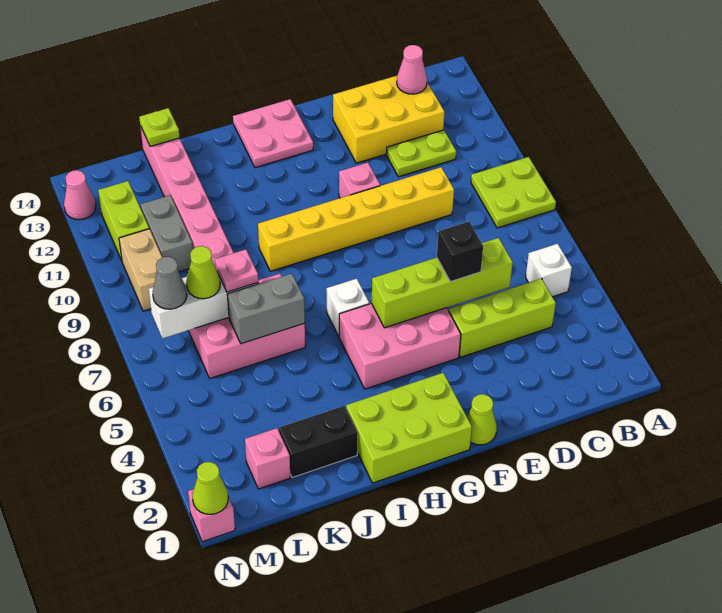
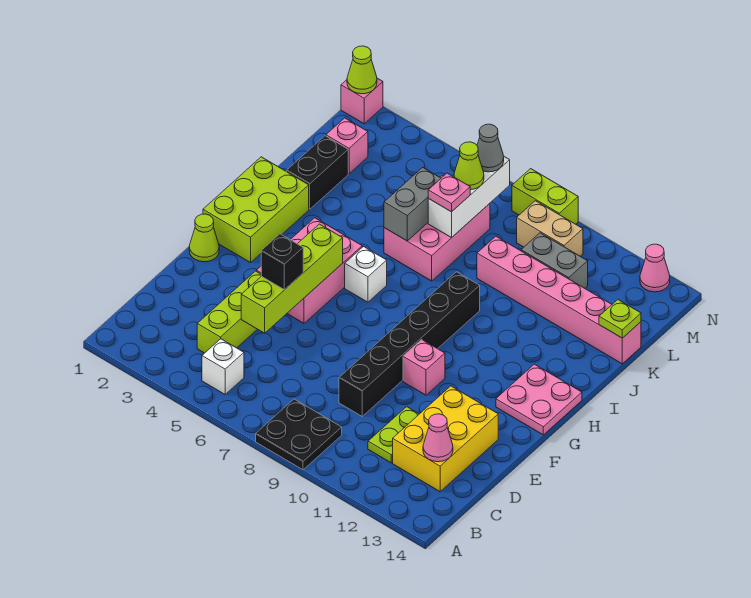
lime plate A8:B9 level 1 -> black plate A8:B9 level 1
yellow brick D9:I9 level 1 -> black brick D9:I9 level 1
lime brick M11:M12 level 1 -> lime brick N8:N9 level 1

